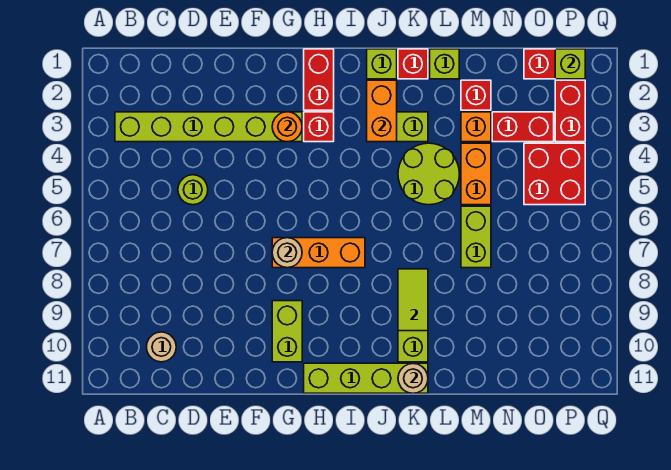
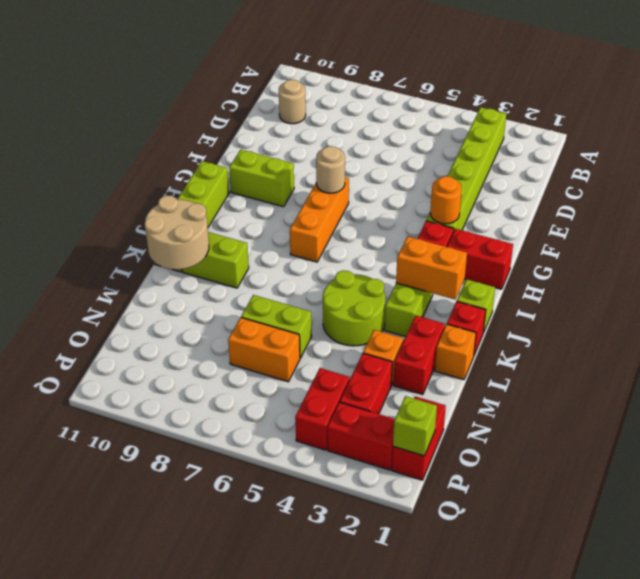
lime round brick D5 level 1 -> none
lime tile K8:K9 level 2 -> none
tan round brick K11 level 2 -> tan round brick K10:L11 level 2
lime brick L1 level 1 -> orange brick L1 level 1
red brick M2 level 1 -> red brick L2:M2 level 1
orange brick M4:M5 level 1 -> orange brick N6:N7 level 1
red brick O4:P5 level 1 -> red brick O4:P4 level 1

